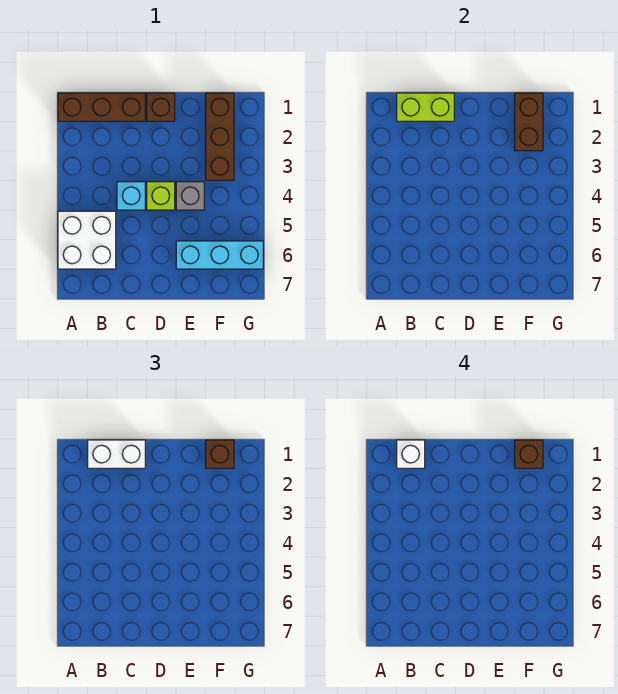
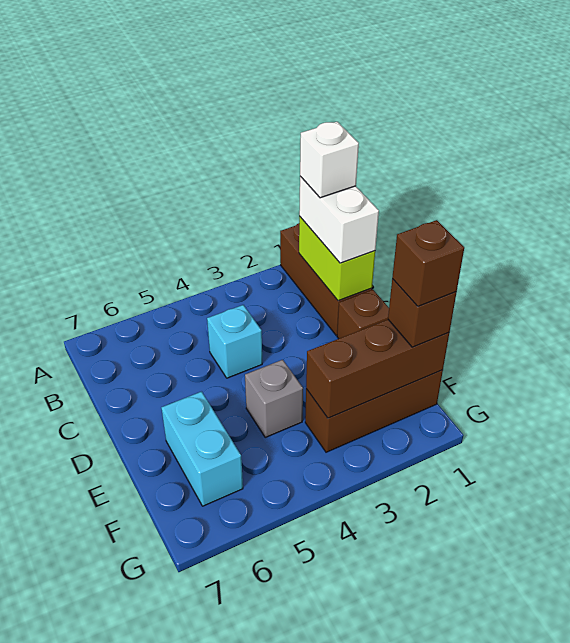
white brick A5:B6 level 1 -> none
lime brick D4 level 1 -> none
cyan brick E6:G6 level 1 -> cyan brick E6:F6 level 1
brown brick F1:F2 level 2 -> brown brick F1:F3 level 2

